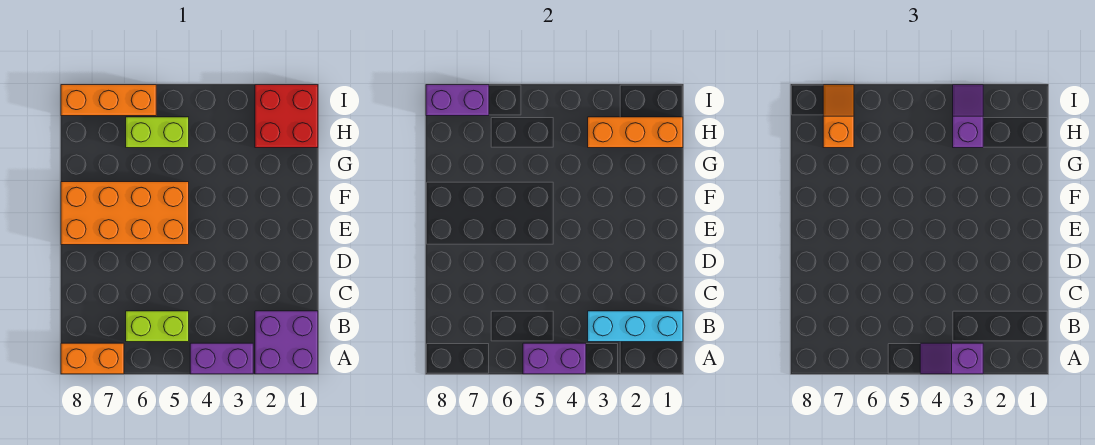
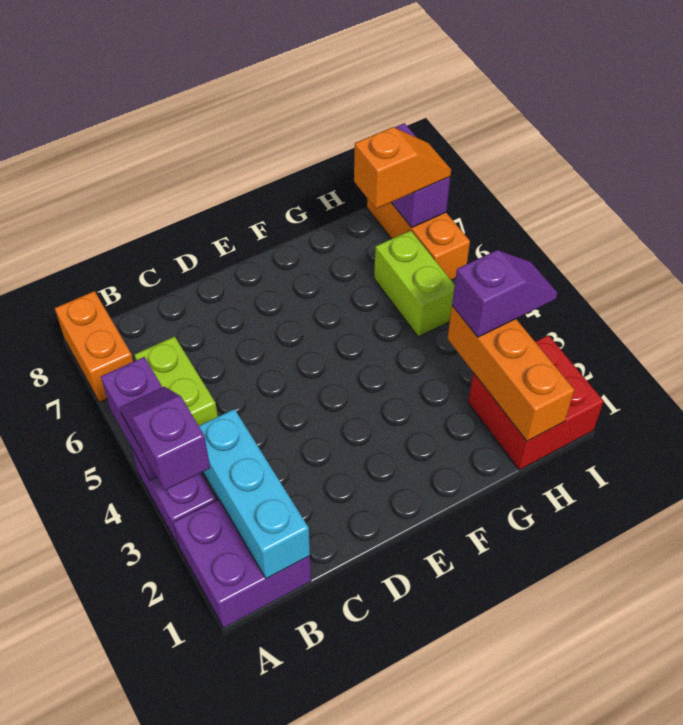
orange brick E5:F8 level 1 -> none

